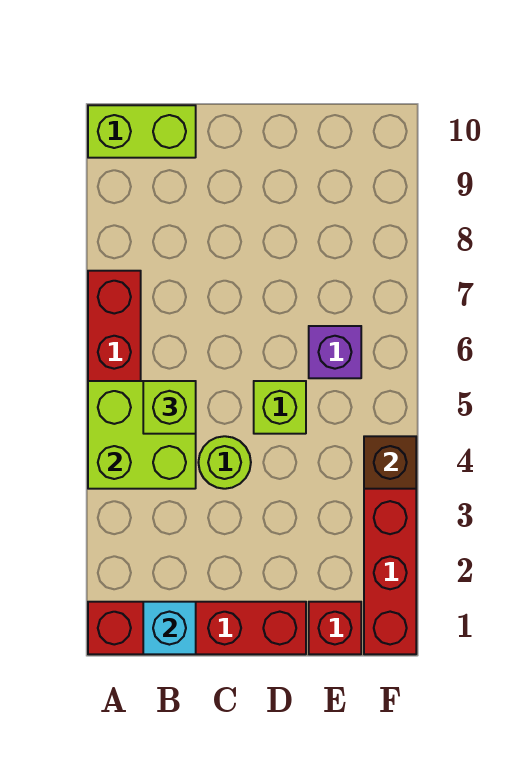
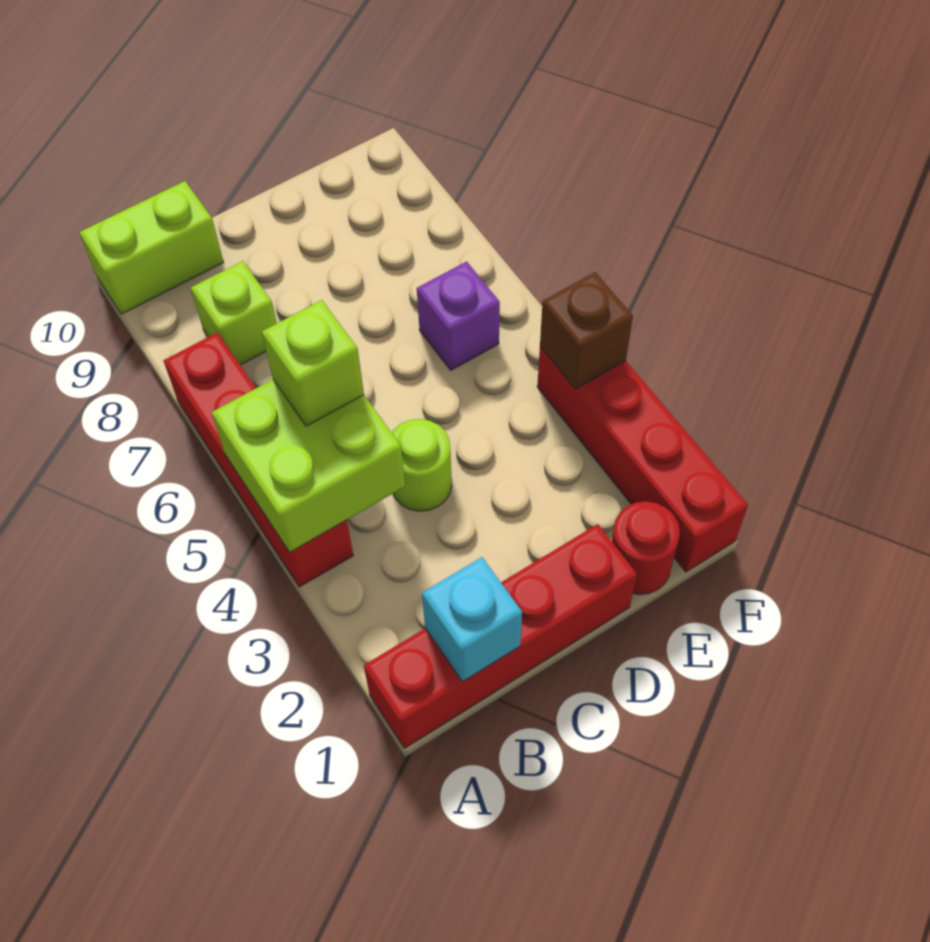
lime brick D5 level 1 -> lime brick B8 level 1
red brick E1 level 1 -> red round brick E1 level 1

